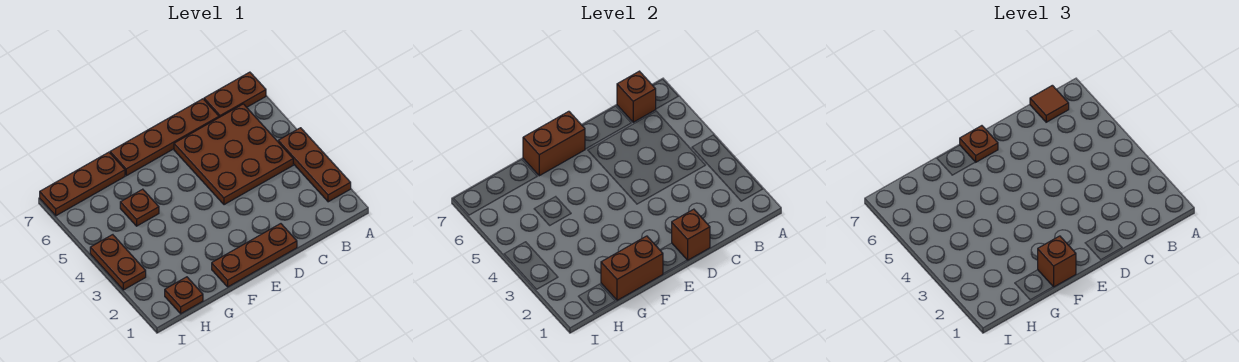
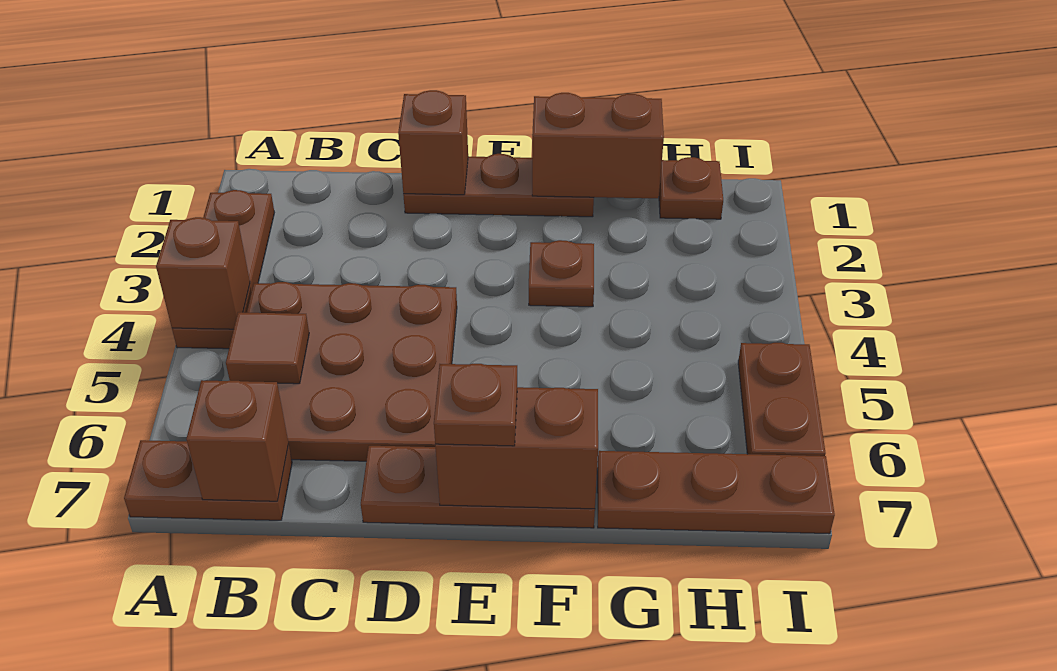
brown tile B7 level 3 -> brown tile B5 level 2
brown plate C7:F7 level 1 -> brown plate D7:F7 level 1
brown brick F1 level 3 -> brown brick A4 level 2
brown plate G5 level 1 -> brown plate F3 level 1
brown plate I3:I4 level 1 -> brown plate I5:I6 level 1

